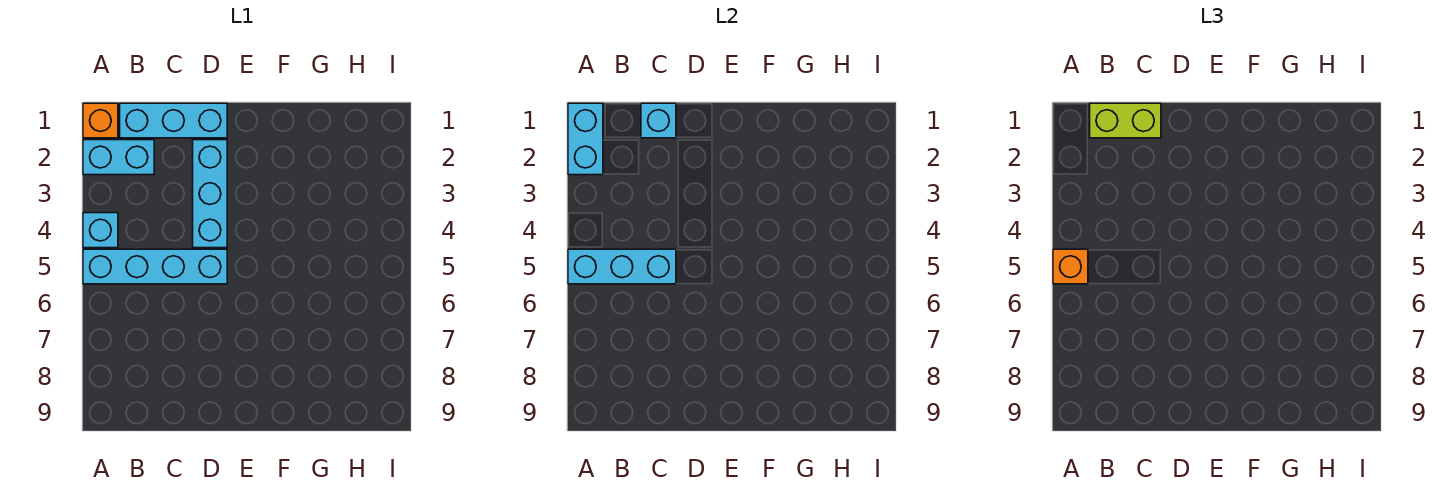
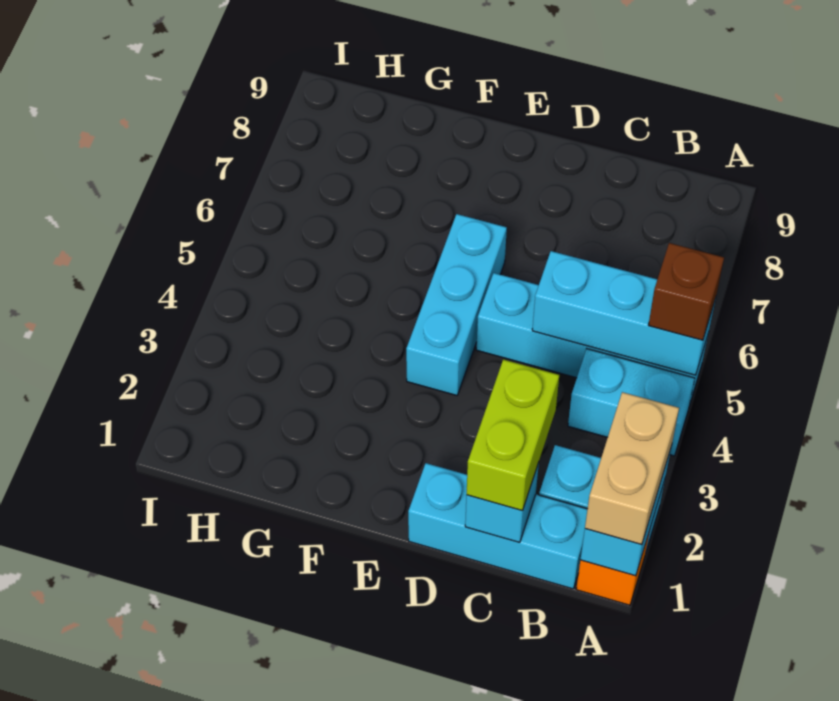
none -> tan brick A1:A2 level 3
cyan brick A4 level 1 -> cyan brick A4:B4 level 1
orange brick A5 level 3 -> brown brick A5 level 3
lime brick B1:C1 level 3 -> lime brick C1:C2 level 3
cyan brick D2:D4 level 1 -> cyan brick E4:E6 level 1

